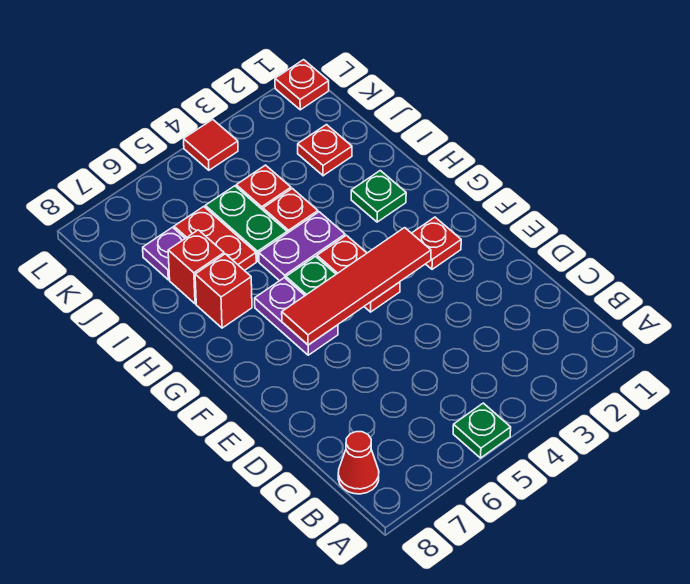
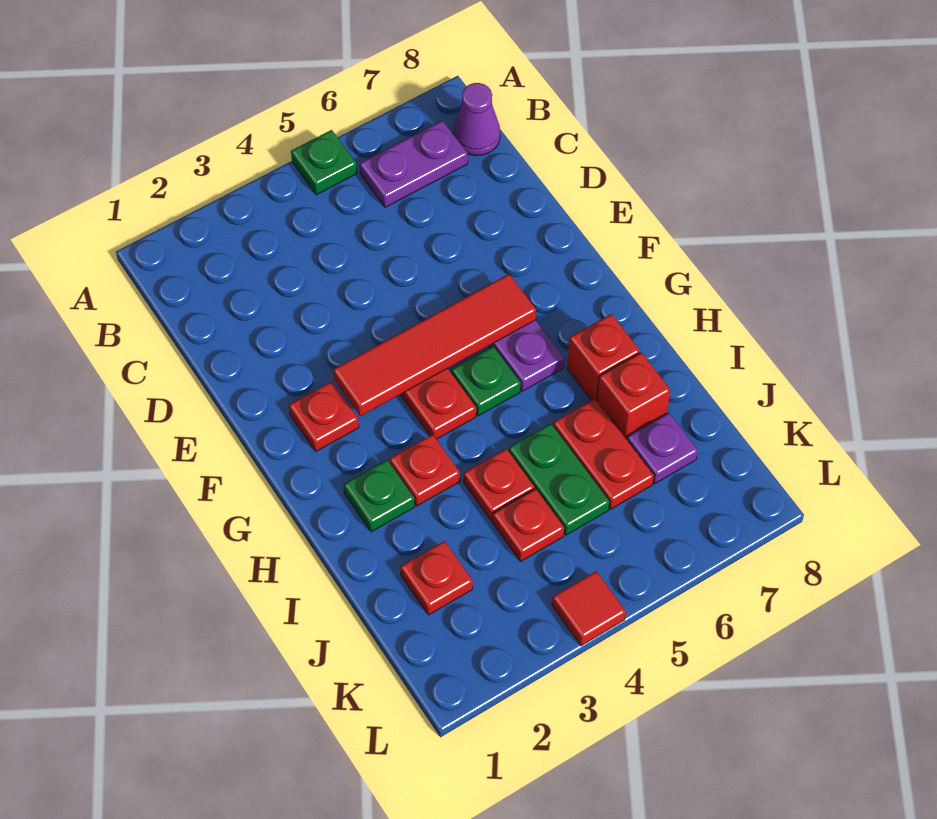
red cone B8 level 1 -> purple cone B8 level 1
purple plate H4:H5 level 1 -> purple plate B6:B7 level 1
red plate L1 level 1 -> red plate H3 level 1

